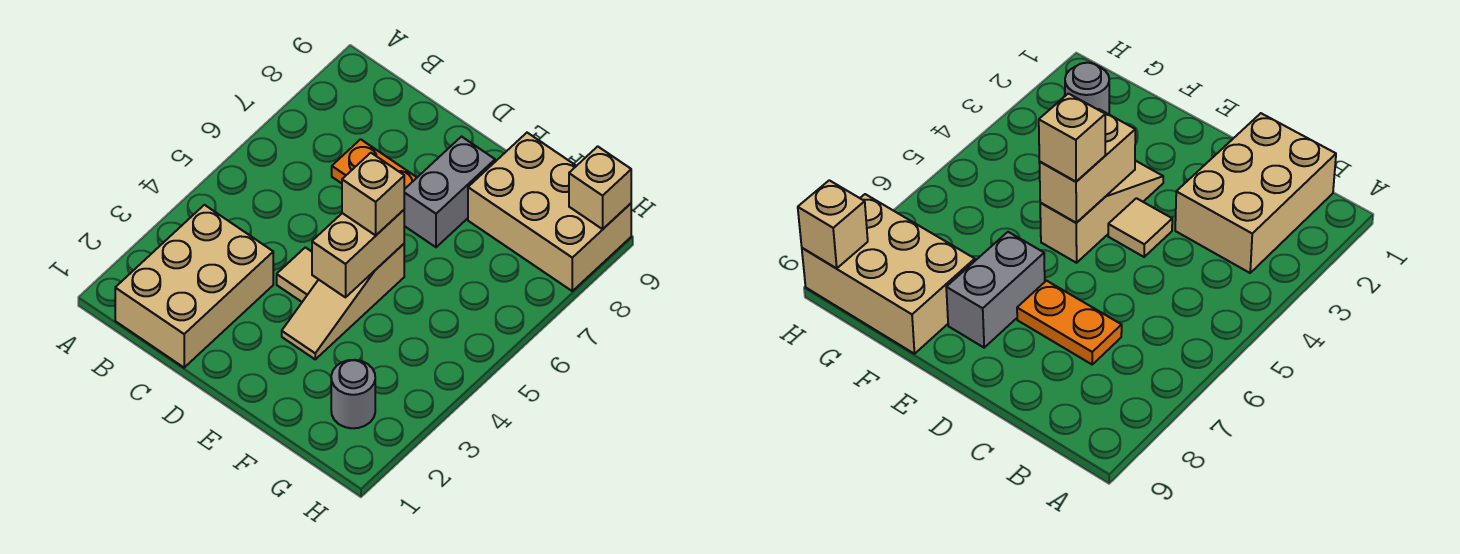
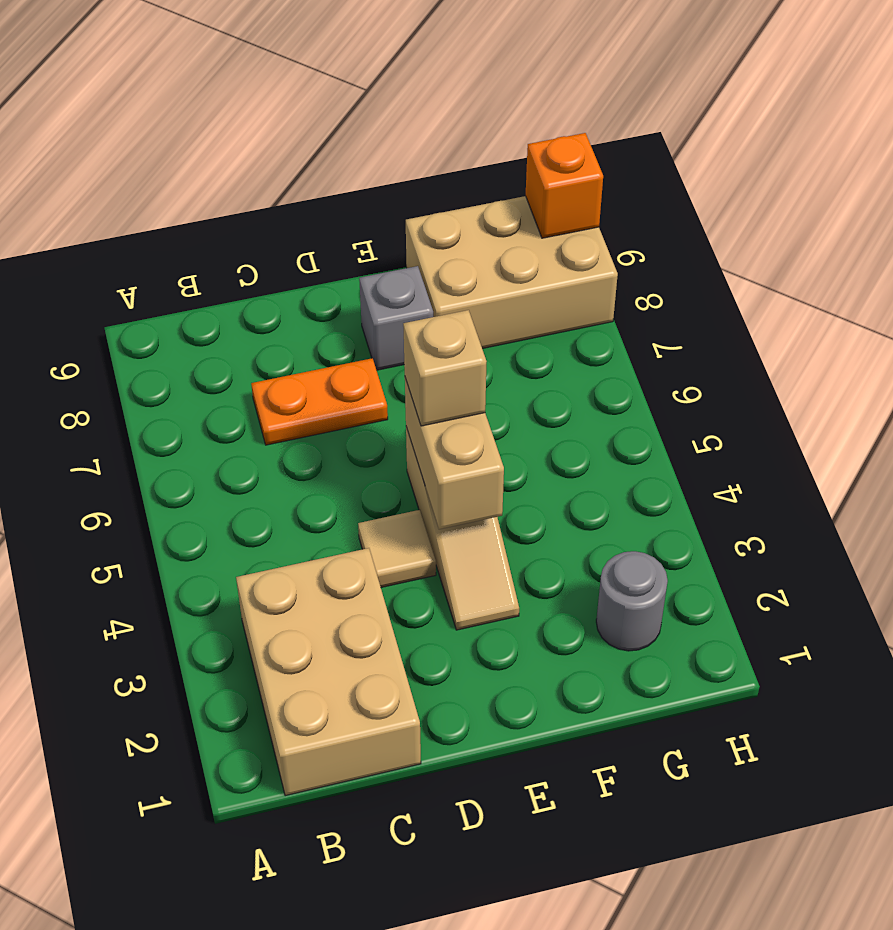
grey brick E7:E8 level 1 -> grey brick E8 level 1
tan brick H9 level 2 -> orange brick H9 level 2

